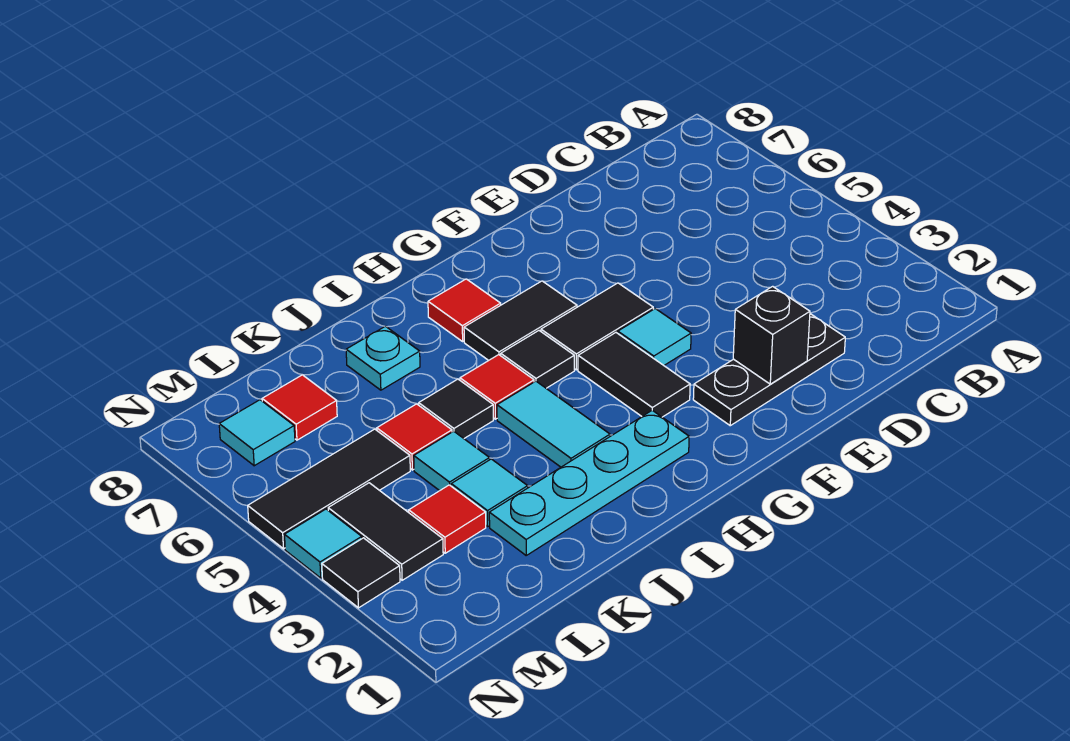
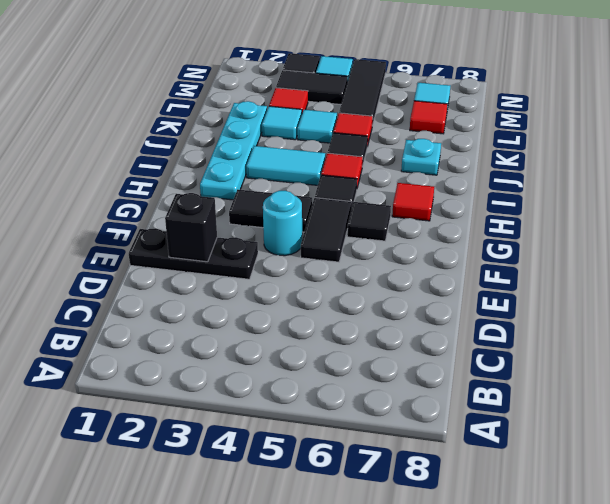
black plate D2:F2 level 1 -> black plate E1:E3 level 1
cyan tile F4 level 1 -> cyan round brick F4 level 1
black tile G6:H6 level 1 -> black tile G6 level 1

